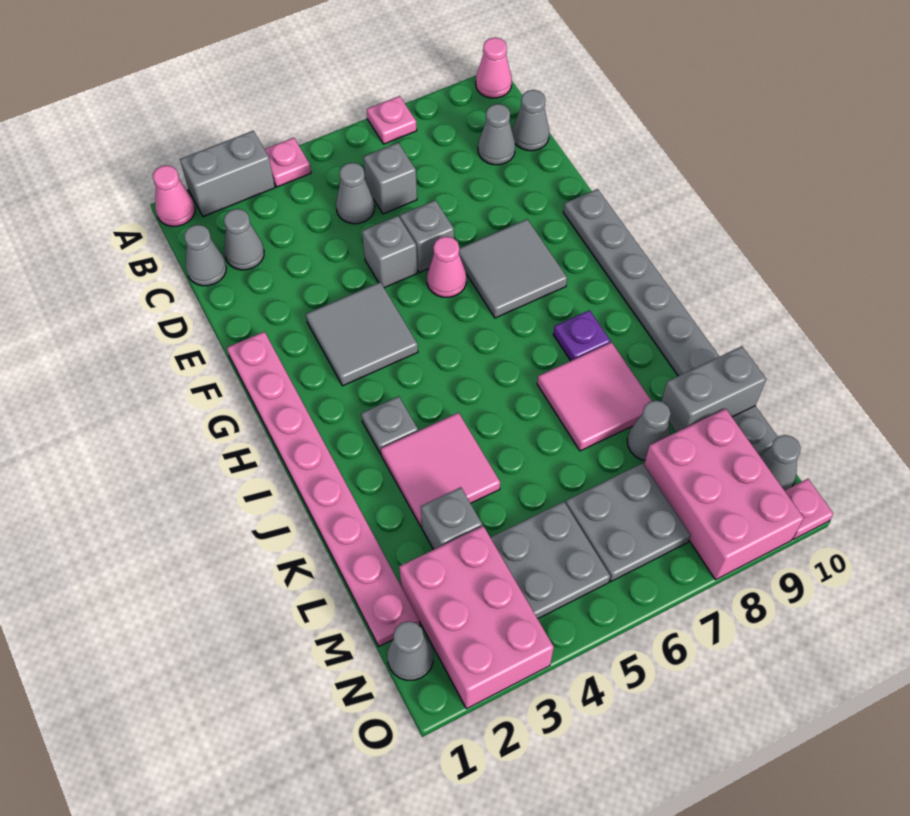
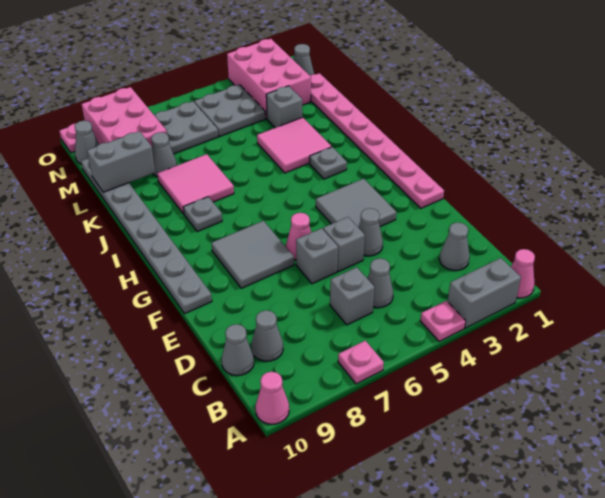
grey cone C1 level 1 -> grey cone E4 level 1
purple plate I8 level 1 -> grey plate I8 level 1

